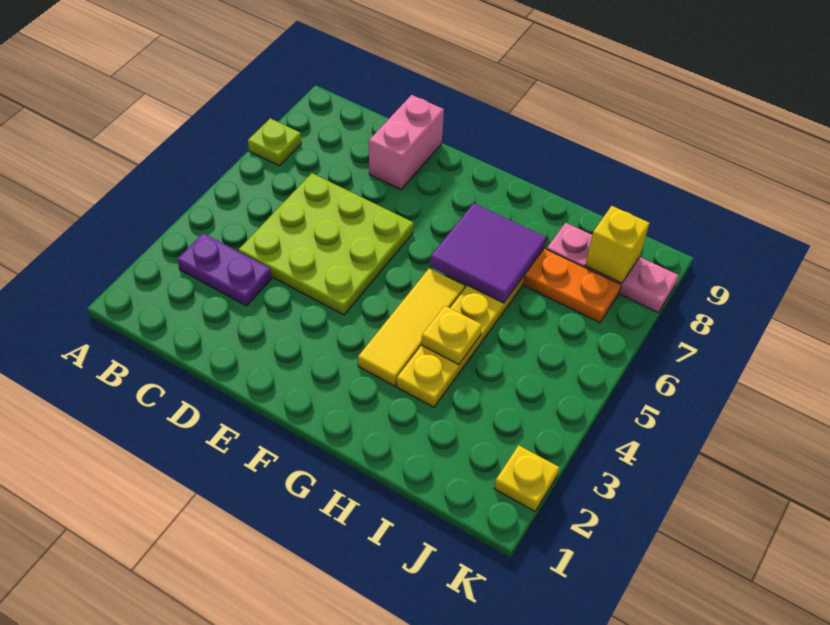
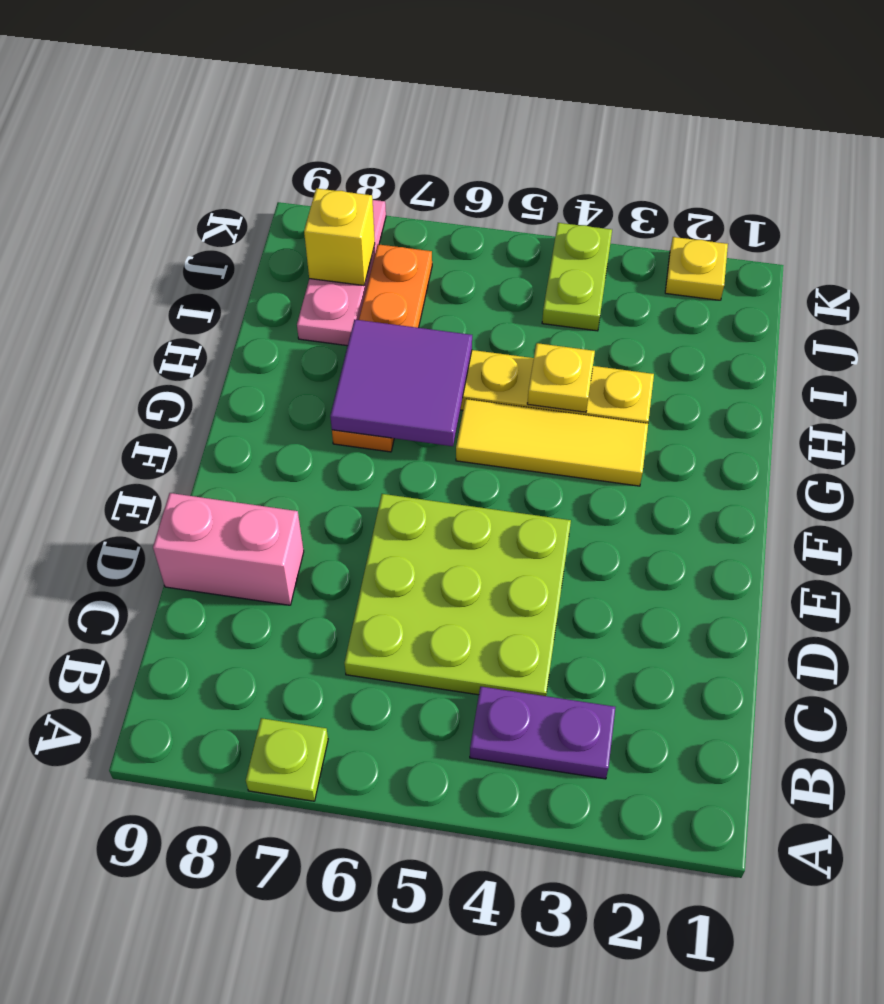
purple plate B3:C3 level 1 -> purple plate B3:B4 level 1
none -> lime plate J4:K4 level 1

